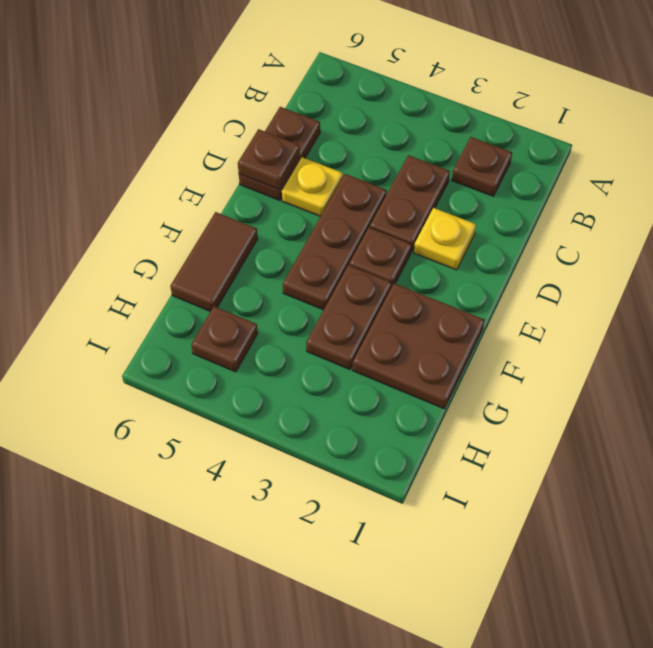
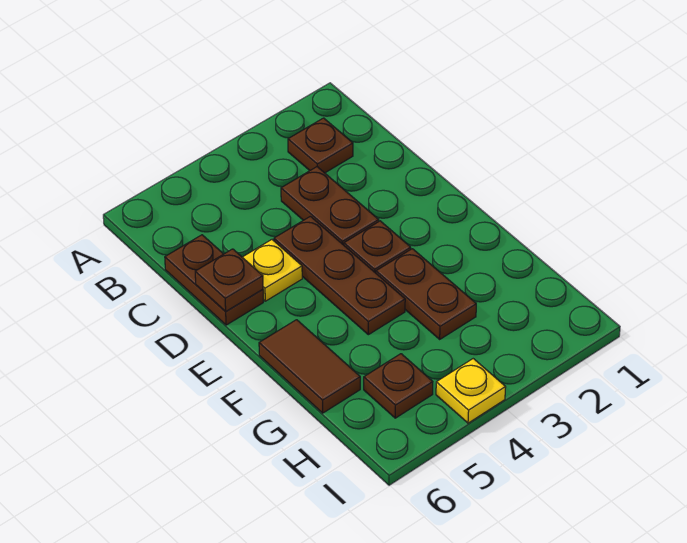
yellow plate D2 level 1 -> yellow plate I4 level 1
brown plate F1:G2 level 1 -> none

